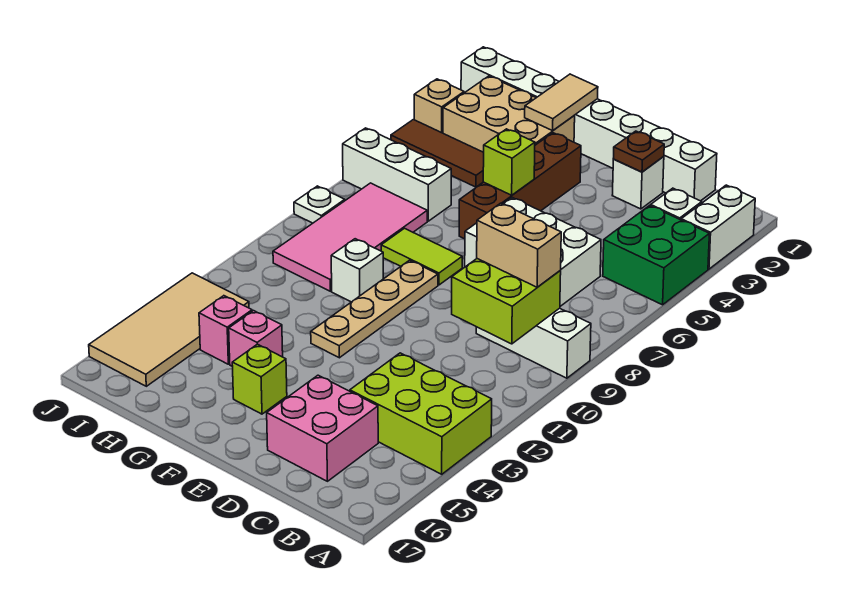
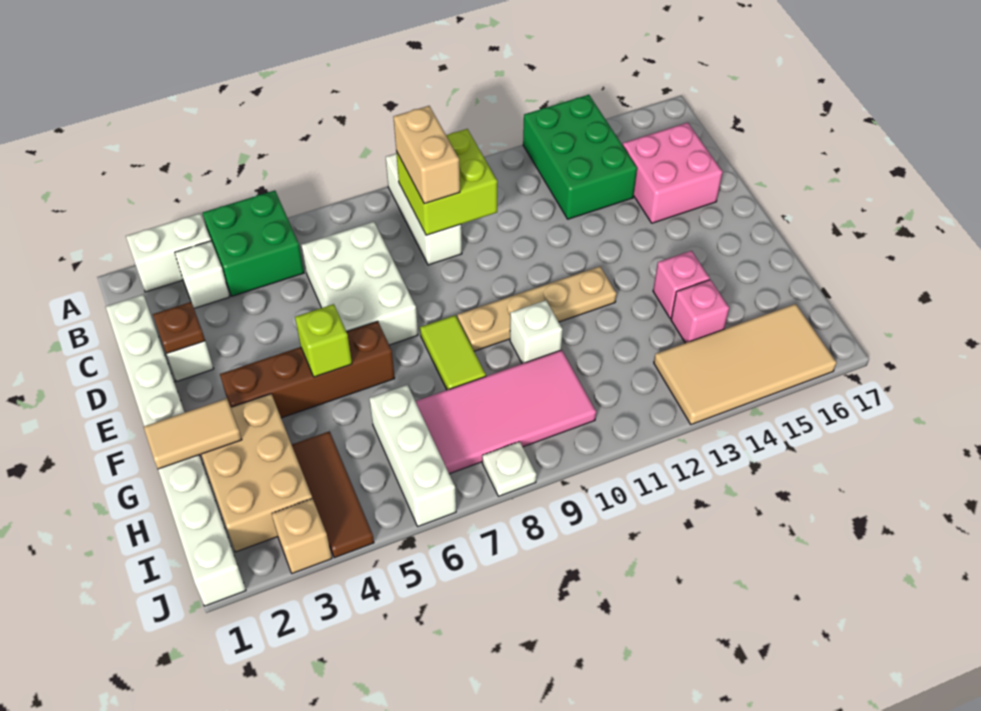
lime brick A13:C14 level 1 -> green brick A13:C14 level 1
lime brick F15 level 1 -> none

